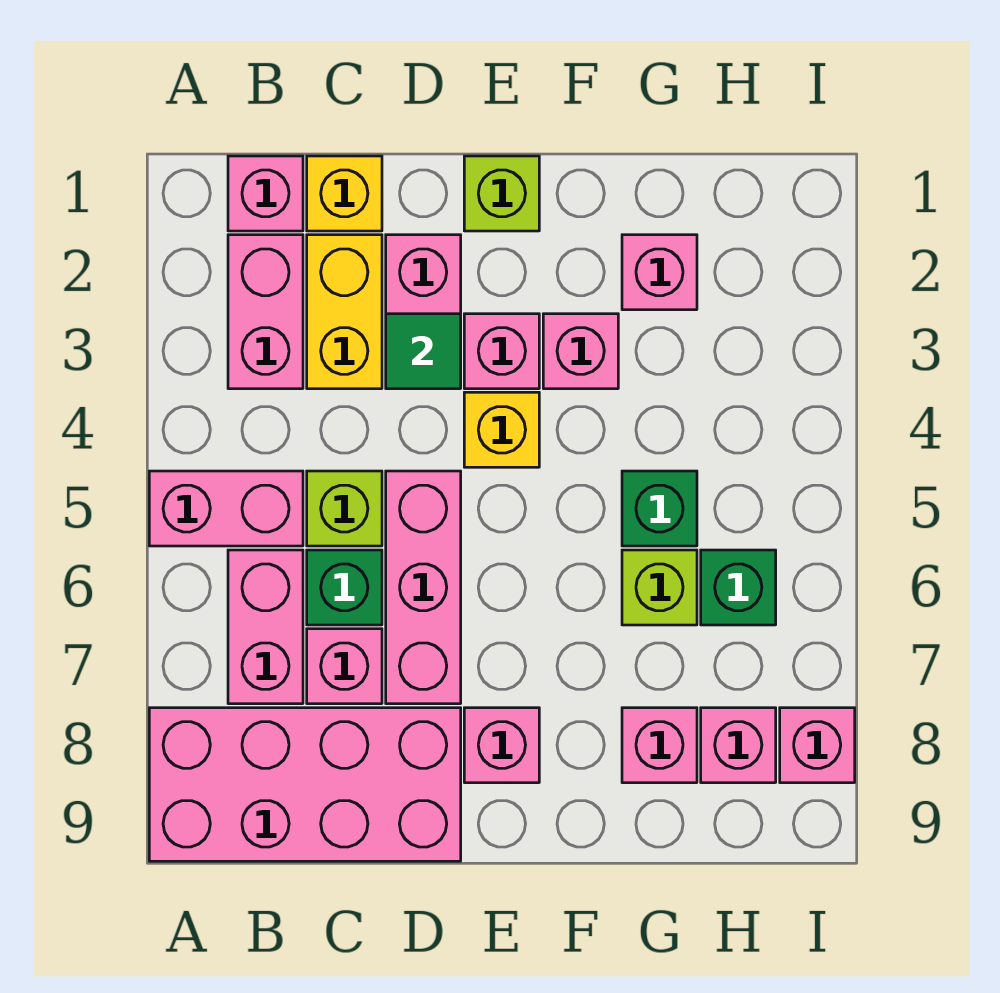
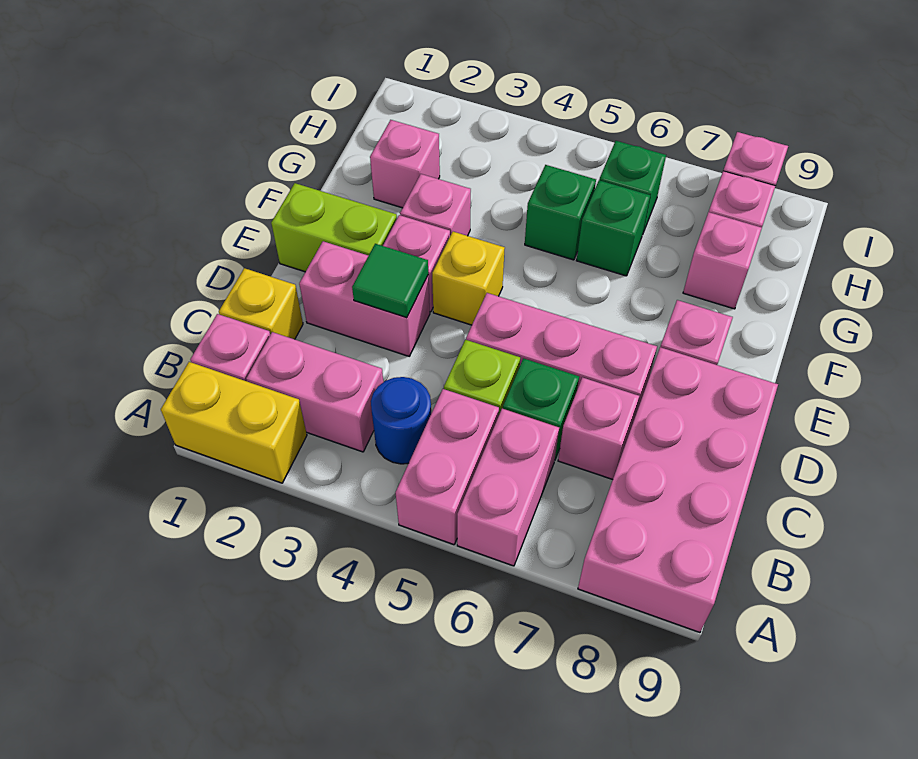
none -> blue round brick B4 level 1
pink brick B6:B7 level 1 -> pink brick A6:B6 level 1
yellow brick C2:C3 level 1 -> yellow brick A1:A2 level 1
lime brick E1 level 1 -> lime brick E1:E2 level 1
lime brick G6 level 1 -> green brick G6 level 1

